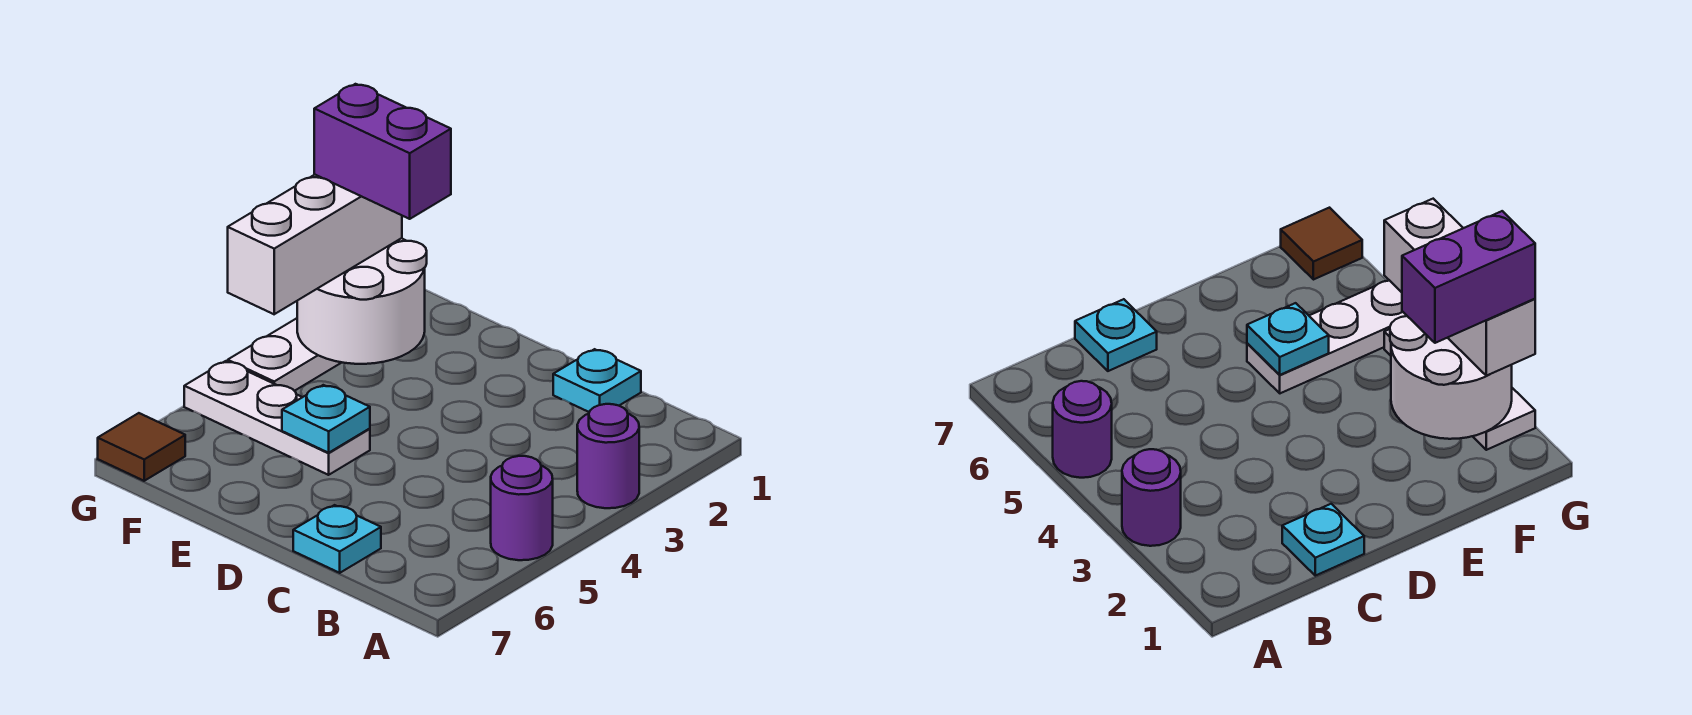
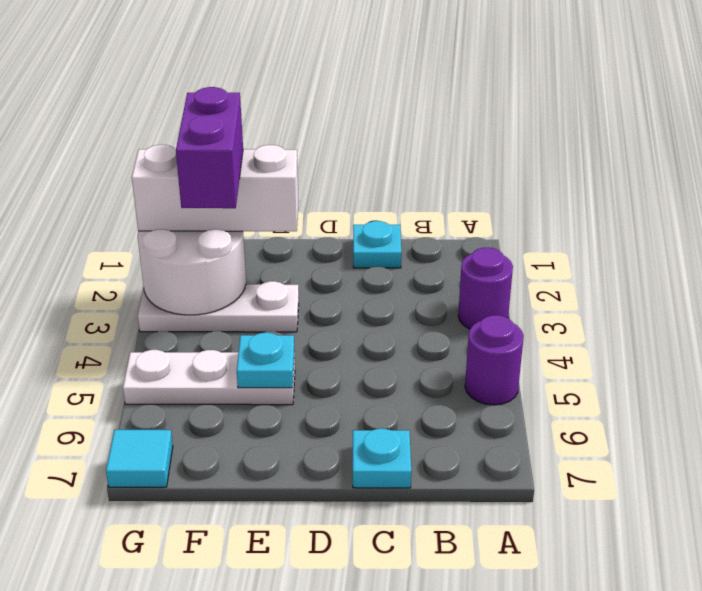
purple brick F2:G2 level 4 -> purple brick F2:F3 level 4
white plate G2:G4 level 1 -> white plate E3:G3 level 1
white brick G2:G4 level 3 -> white brick E2:G2 level 3
brown tile G7 level 1 -> cyan tile G7 level 1

